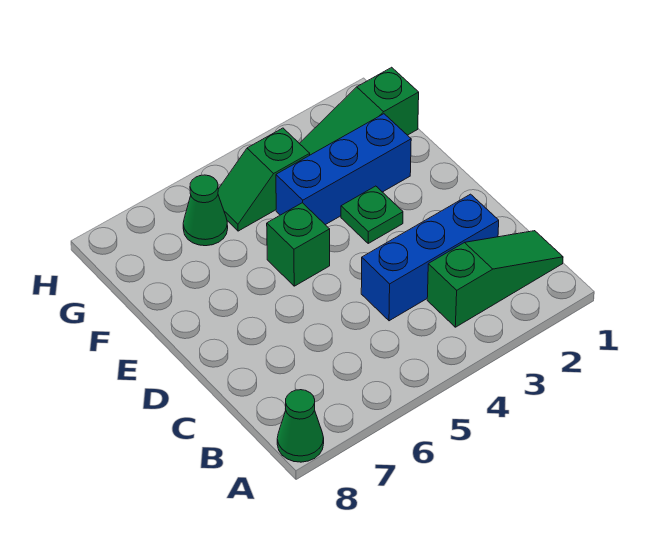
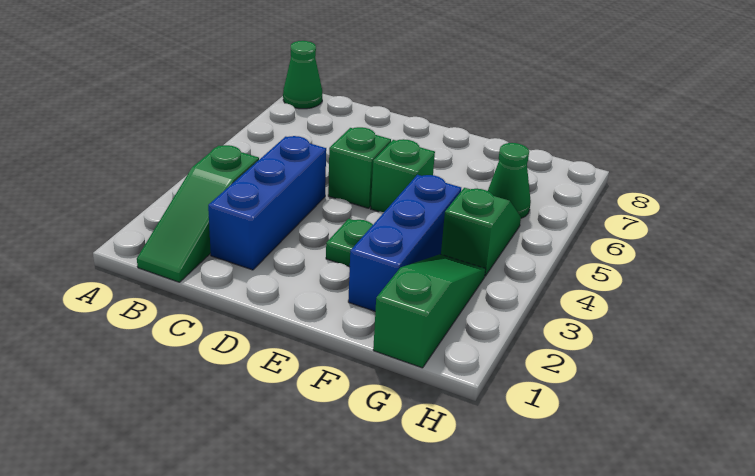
none -> green brick D5 level 1

